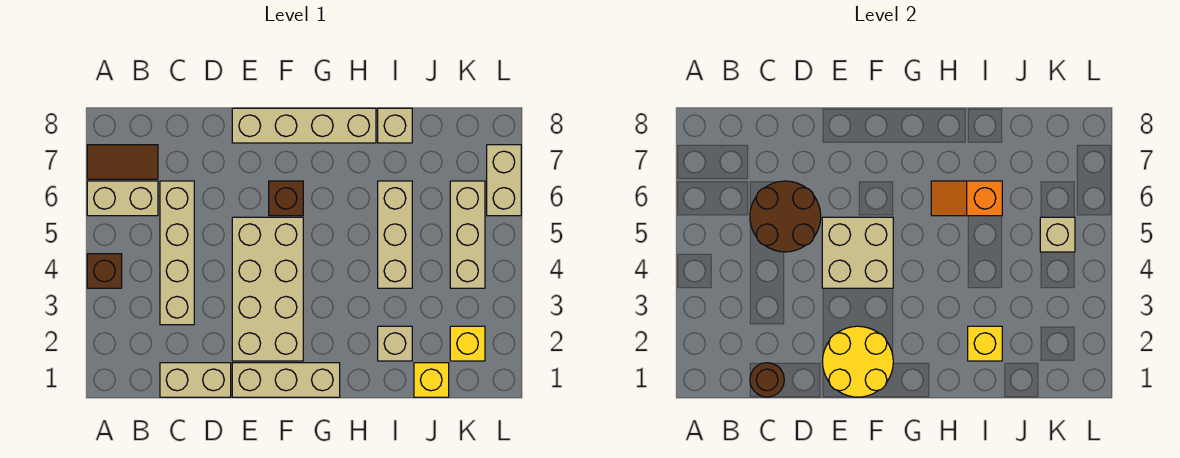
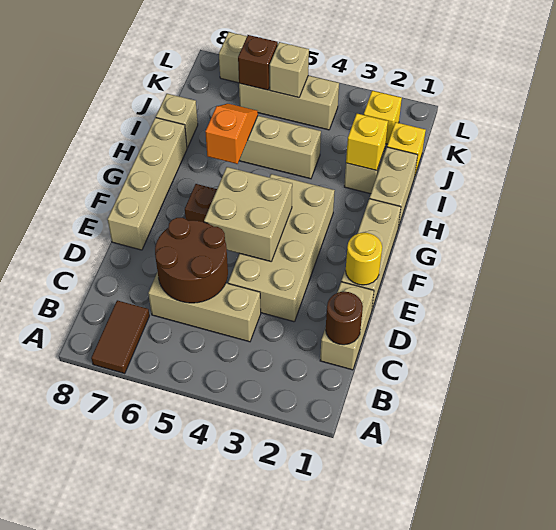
brown brick A4 level 1 -> brown brick K6 level 2
tan brick A6:B6 level 1 -> tan brick H1:I1 level 1
tan brick C3:C6 level 1 -> tan brick C4:C6 level 1
yellow round brick E1:F2 level 2 -> yellow round brick E1 level 2
tan brick E2:F5 level 1 -> tan brick D3:G4 level 1
orange slope H6:I6 level 2 top I -> orange slope H6:I6 level 2 top H

